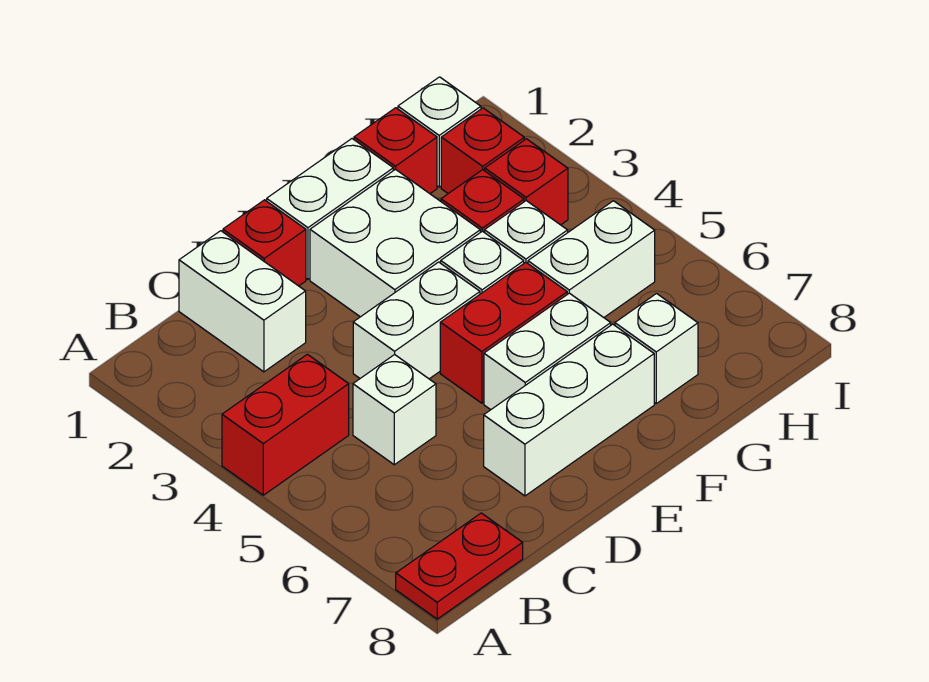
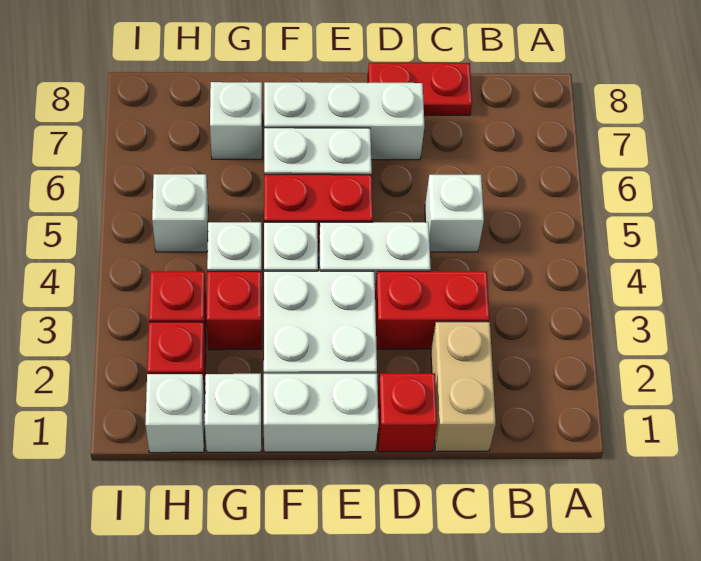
red brick A4:B4 level 1 -> red brick C3:D3 level 1
red plate A8:B8 level 1 -> red plate C8:D8 level 1
white brick C1:C2 level 1 -> tan brick C1:C2 level 1
red brick G1 level 1 -> white brick G1 level 1
white brick G5:H5 level 1 -> white brick H5 level 1

